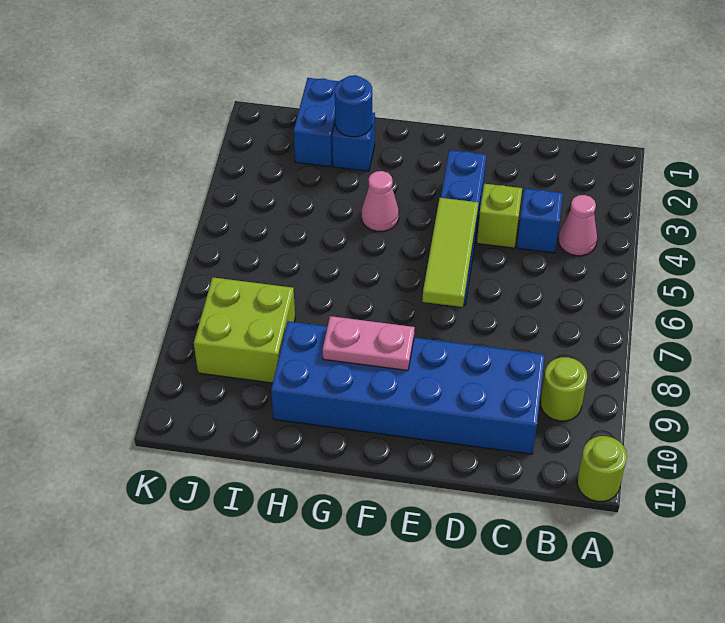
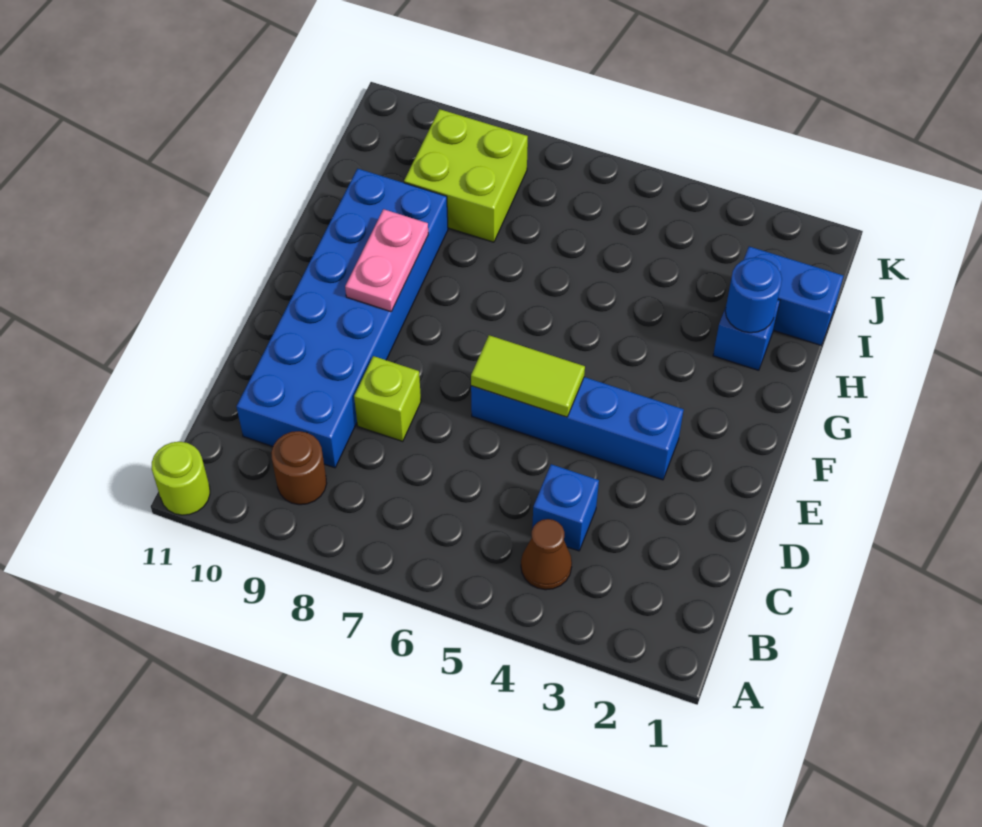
pink cone B4 level 1 -> brown cone B4 level 1
lime round brick B9 level 1 -> brown round brick B9 level 1
lime brick D4 level 1 -> lime brick D8 level 1
lime tile E5:E7 level 2 -> lime tile E5:E6 level 2
pink cone G4 level 1 -> none

